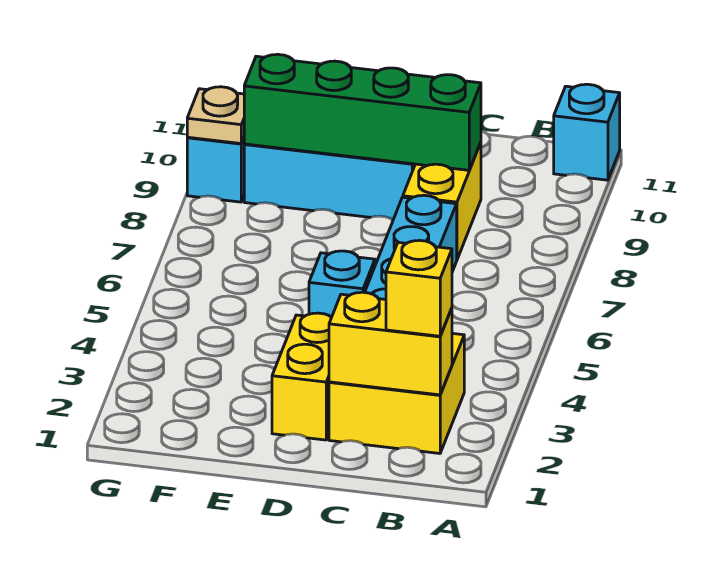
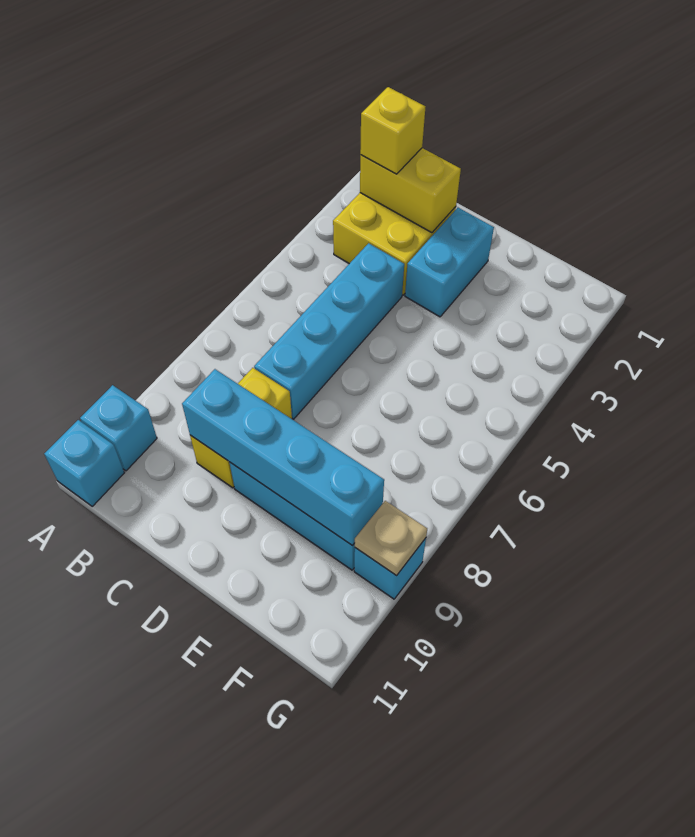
green brick C9:F9 level 2 -> cyan brick C9:F9 level 2
yellow brick D2:D3 level 1 -> cyan brick D2:D3 level 1
cyan brick D5 level 1 -> cyan brick A10 level 1

